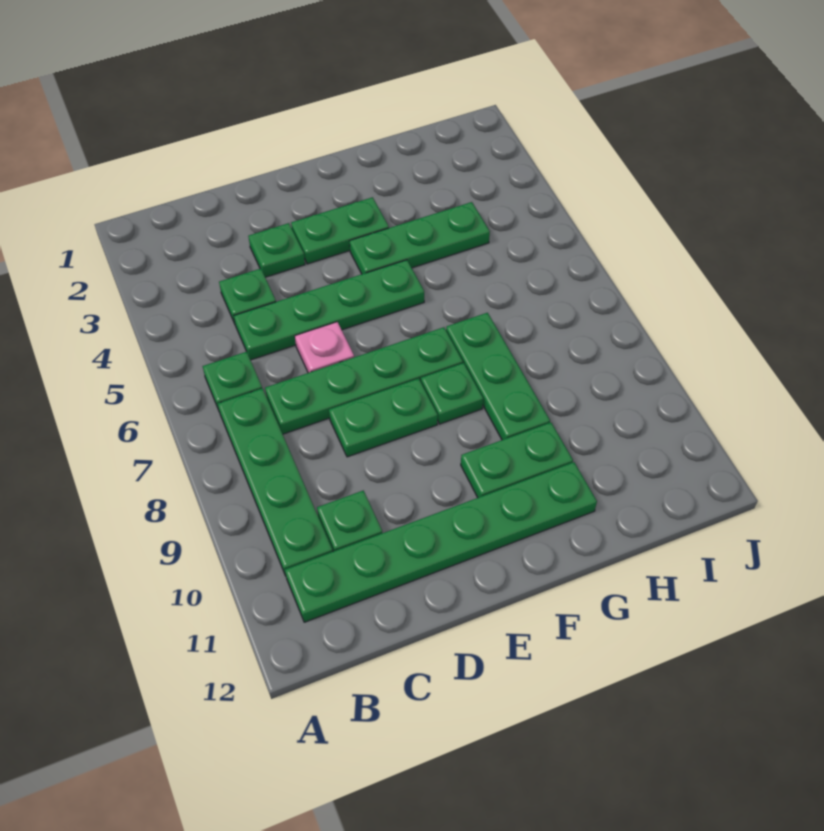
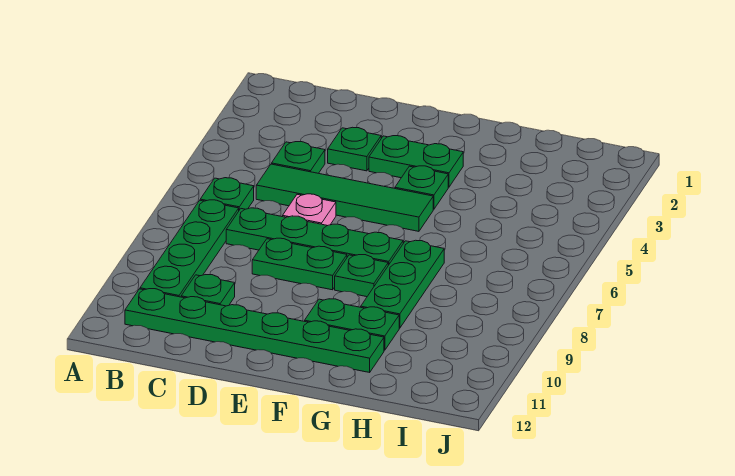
green plate C5:F5 level 1 -> green tile C5:F5 level 1
green plate F4:H4 level 1 -> green plate F4 level 1

